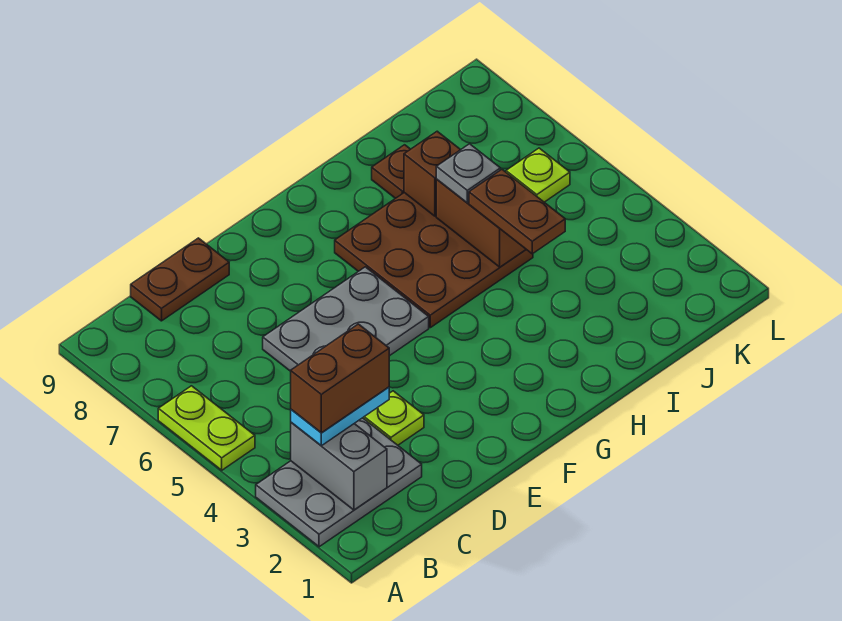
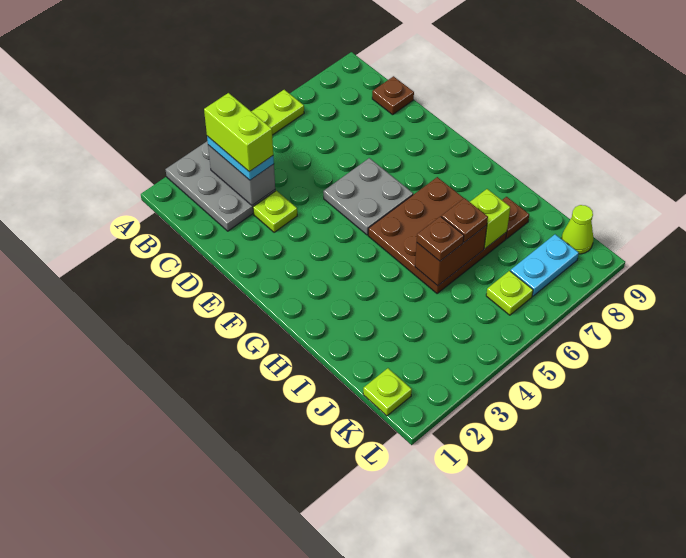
grey brick B2:B3 level 2 -> grey brick B3:C3 level 2
brown brick B3:C3 level 4 -> lime brick B3:C3 level 4
brown plate C9:D9 level 1 -> brown plate C9 level 1
grey plate D5:F6 level 1 -> grey plate E5:F6 level 1
brown plate I4:I5 level 3 -> brown plate I5 level 3
grey plate I6 level 3 -> brown plate I6 level 3
brown brick I7 level 2 -> lime brick I7 level 2
none -> lime plate K1 level 1
none -> cyan plate K7:K8 level 1
none -> lime cone K9 level 1

